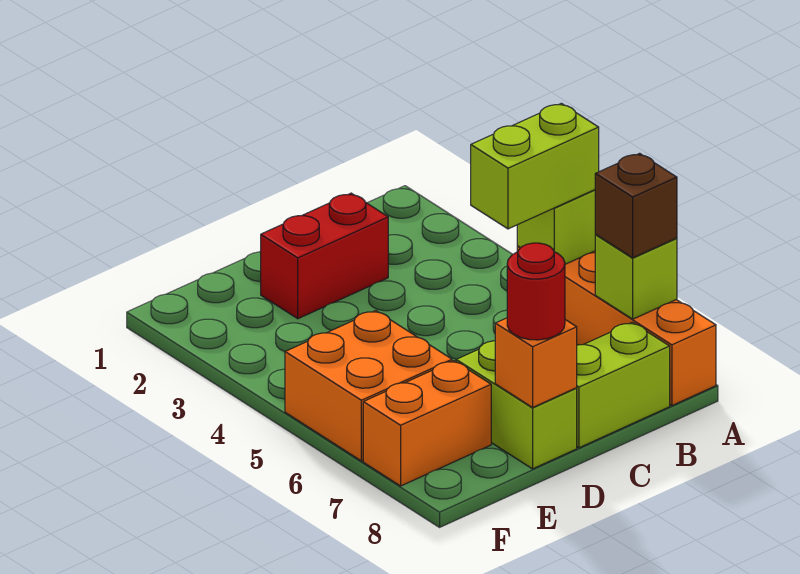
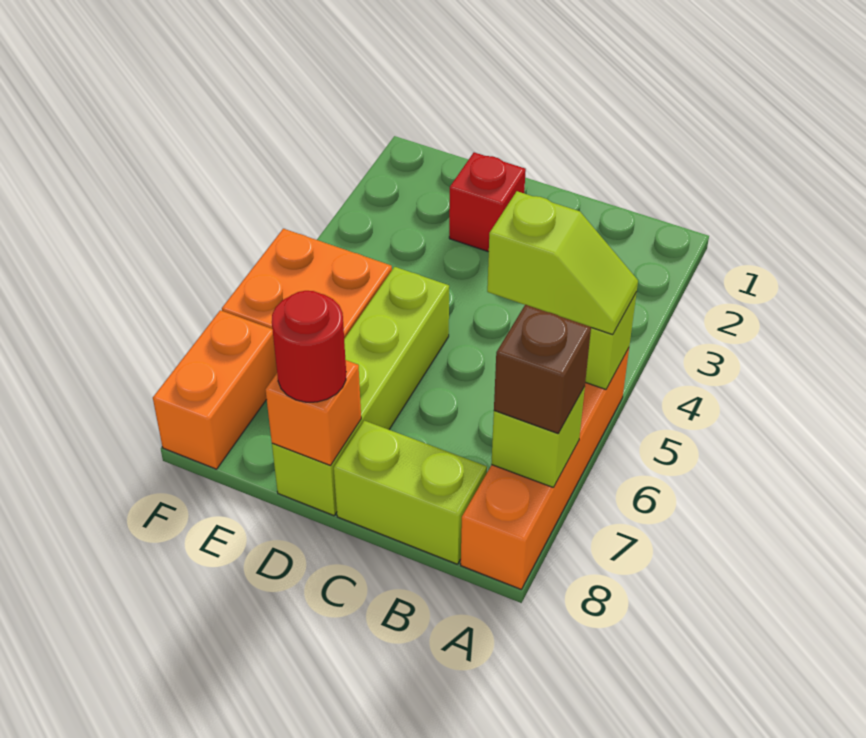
lime brick A5:B5 level 3 -> lime slope A5:B5 level 3 top B
red brick C2:D2 level 1 -> red brick D2 level 1
lime brick D7:D8 level 1 -> lime brick D5:D8 level 1
orange brick E7:F7 level 1 -> orange brick F7:F8 level 1

